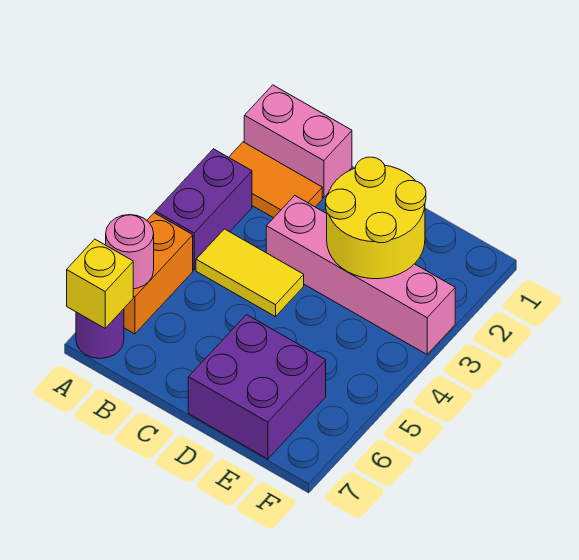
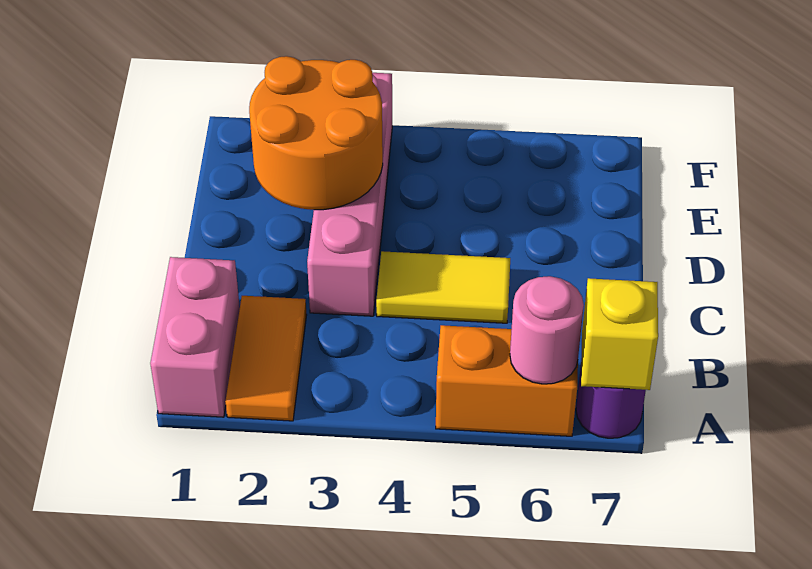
purple brick A3:A4 level 1 -> none
yellow tile B4:C4 level 1 -> yellow tile C4:C5 level 1
yellow round brick D2:E3 level 2 -> orange round brick D2:E3 level 2
purple brick D6:E7 level 1 -> none

